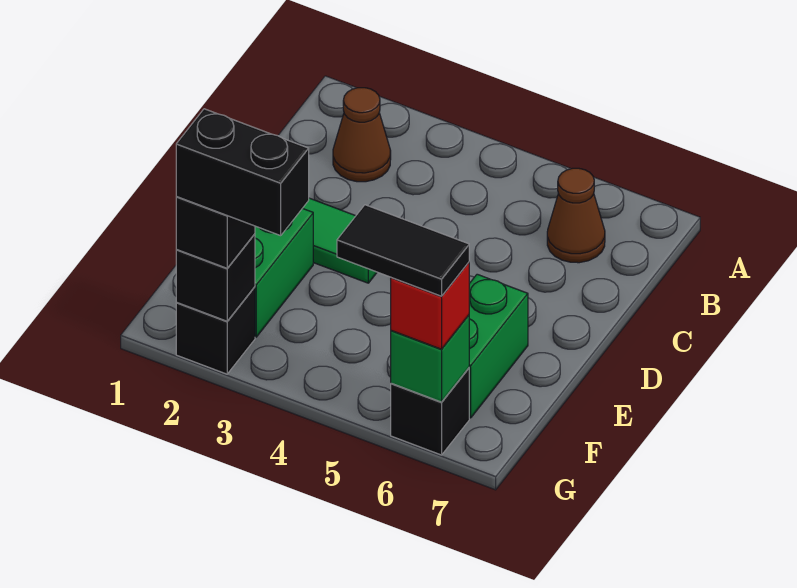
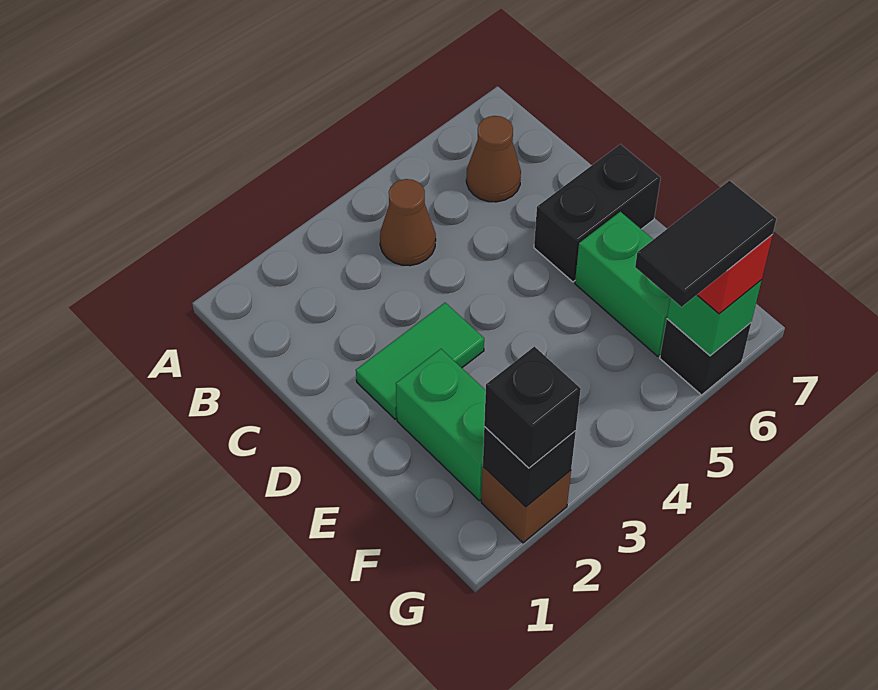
brown cone B2 level 1 -> brown cone B4 level 1
black brick G2 level 1 -> brown brick G2 level 1
black brick G2:G3 level 4 -> black brick D6:D7 level 1

